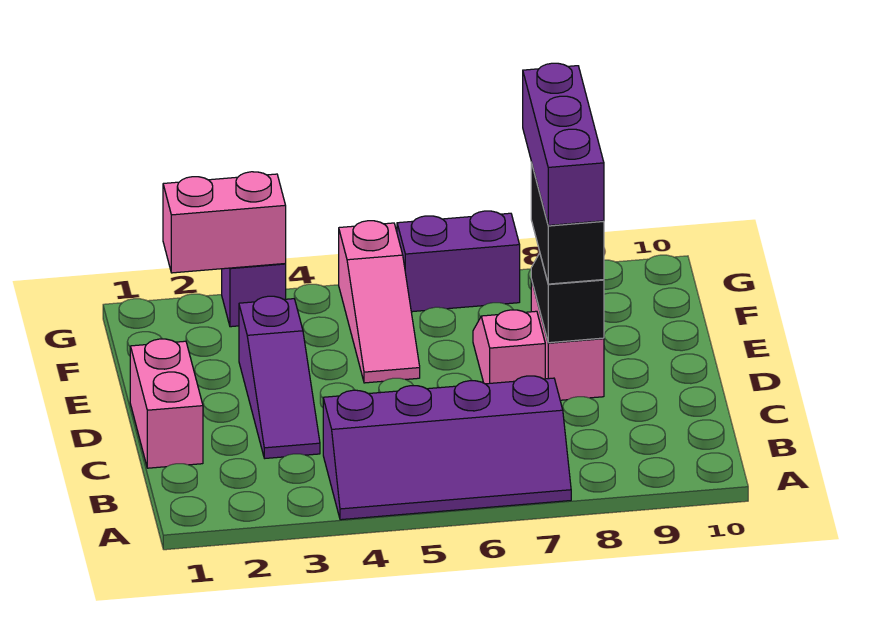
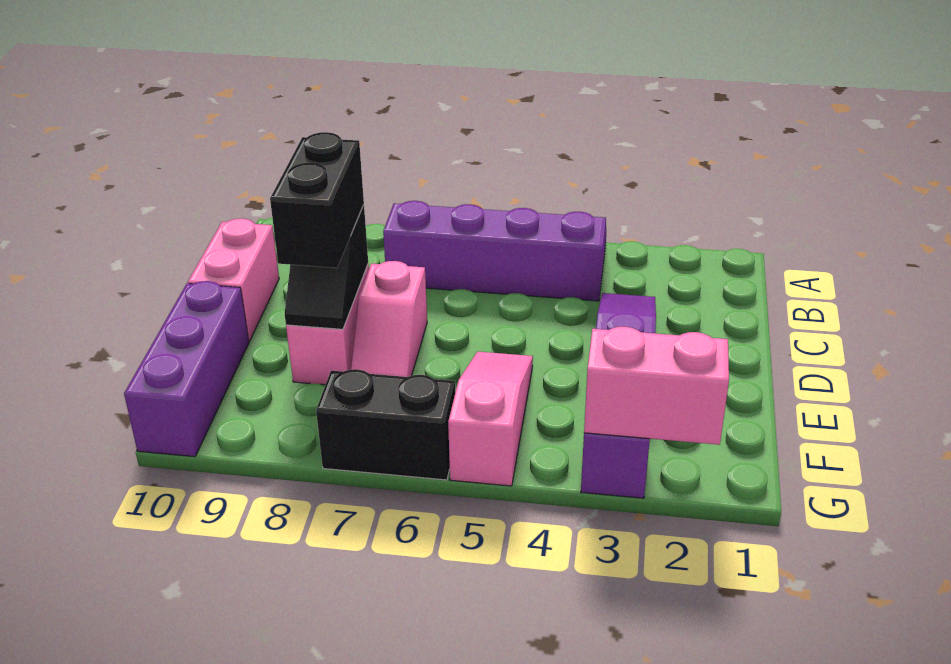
pink brick C1:D1 level 1 -> pink brick C10:D10 level 1
purple brick D8:F8 level 4 -> purple brick E10:G10 level 1
purple brick G6:G7 level 1 -> black brick G6:G7 level 1

